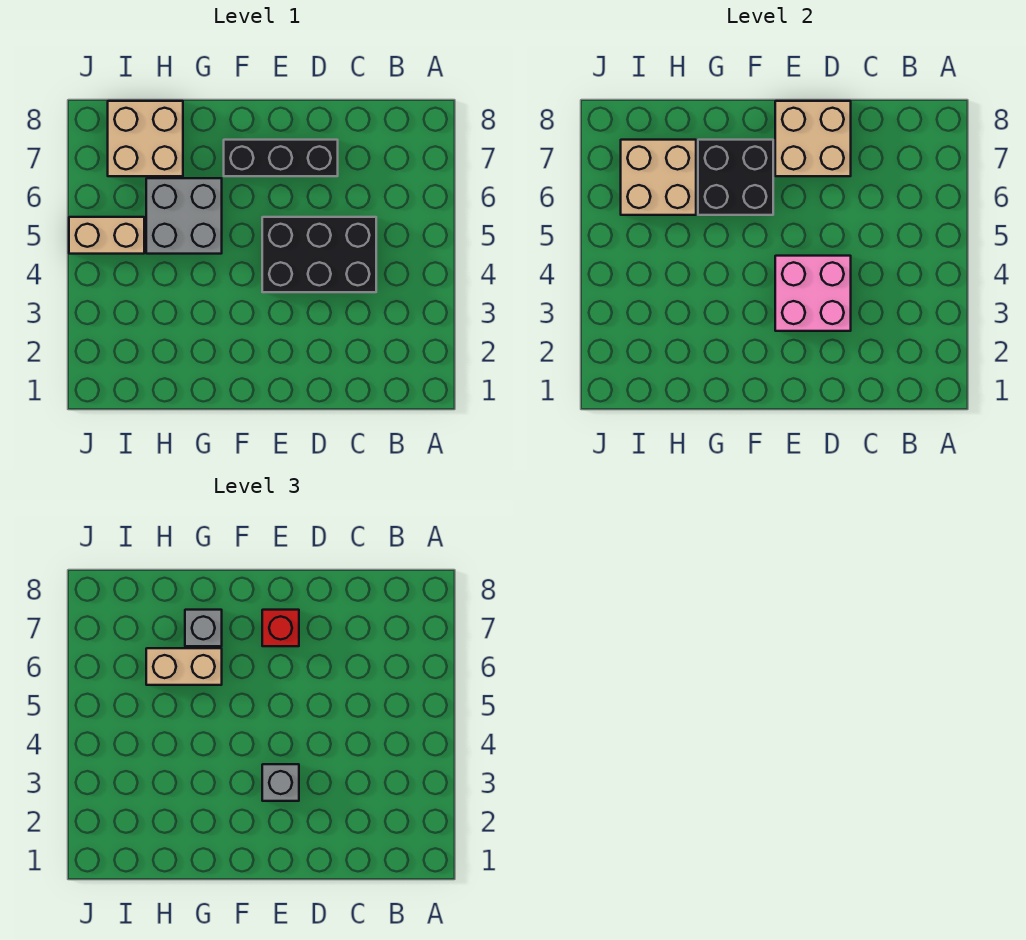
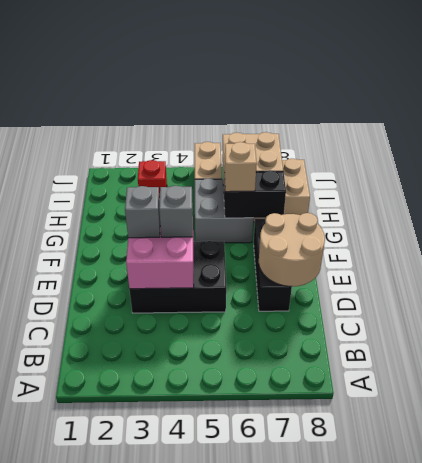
black brick C4:E5 level 1 -> black brick D3:E5 level 1
tan brick D7:E8 level 2 -> tan round brick D7:E8 level 2
red brick E7 level 3 -> red brick I3 level 1
black brick F6:G7 level 2 -> black brick G6:G7 level 2
tan brick G6:H6 level 3 -> tan brick G6 level 3
grey brick G7 level 3 -> grey brick E4 level 3

